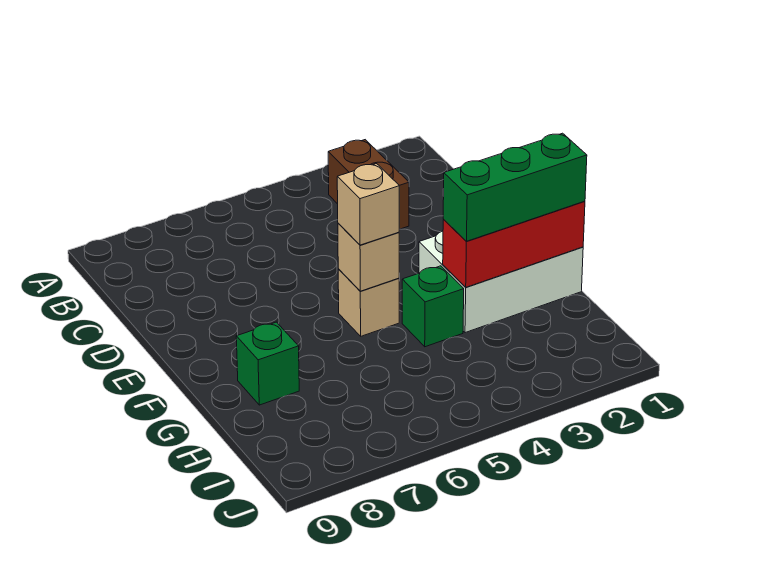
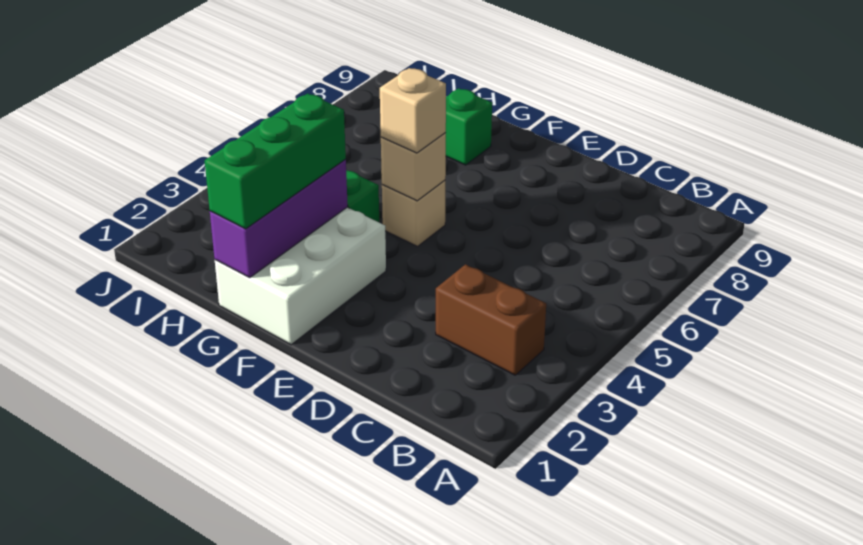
red brick G1:G3 level 2 -> purple brick G1:G3 level 2

